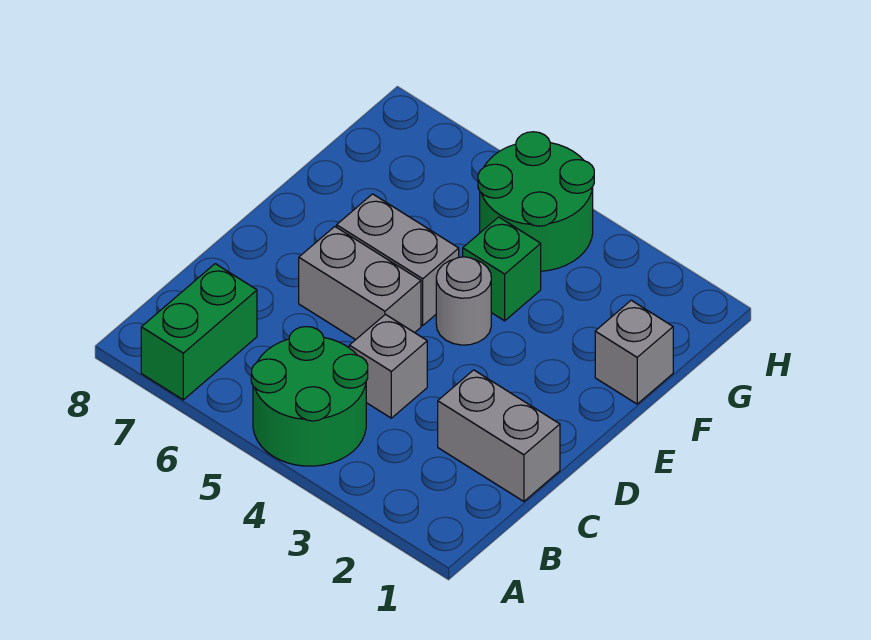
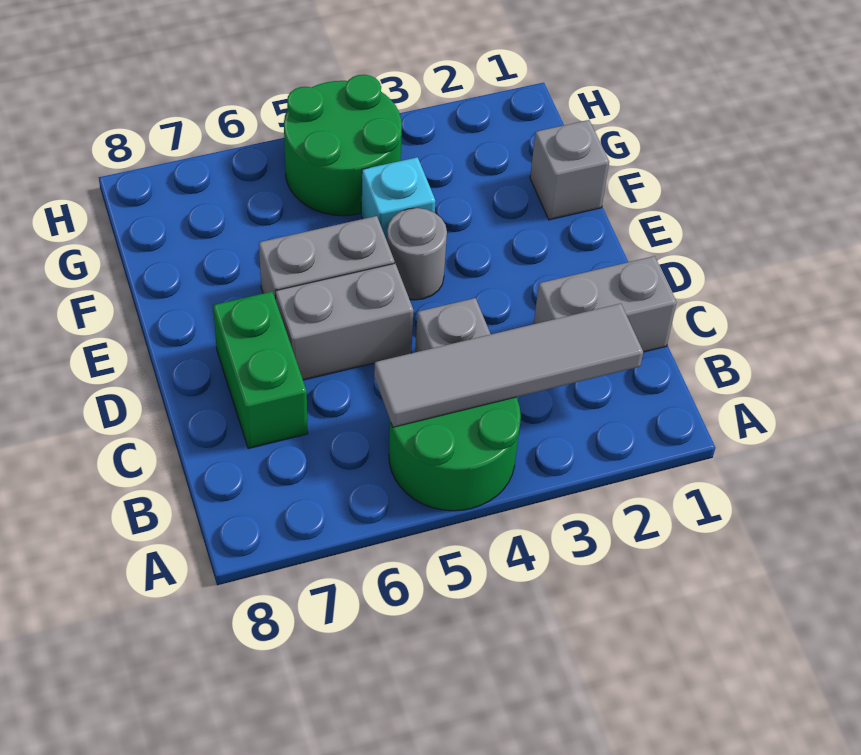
green brick A7:B7 level 1 -> green brick C7:D7 level 1
none -> grey tile B2:B5 level 2
green brick F4 level 1 -> cyan brick F4 level 1

